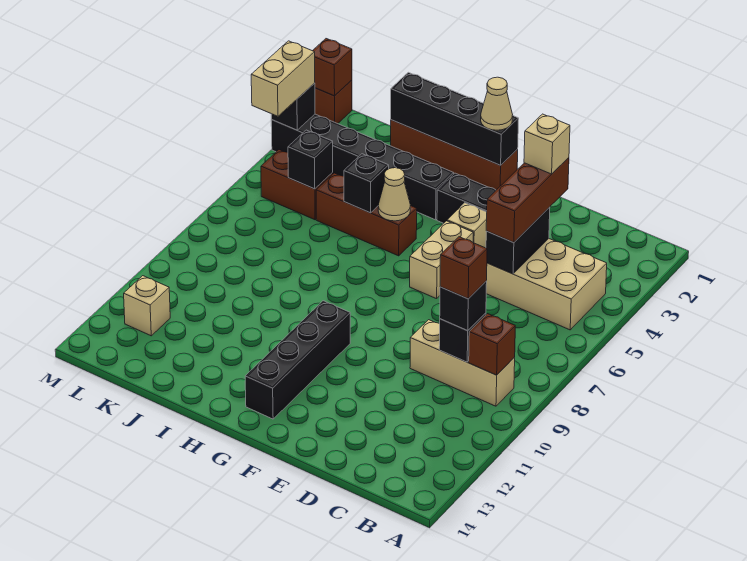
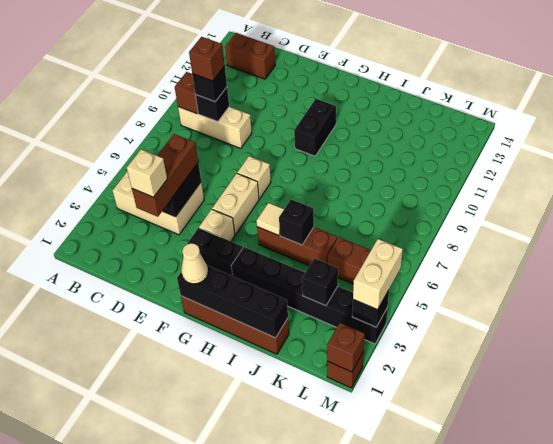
none -> brown brick B13:C13 level 1
black brick G10:G13 level 1 -> black brick G10:G11 level 1
tan cone H5 level 2 -> tan tile H5 level 2
black brick K5 level 2 -> black brick K3 level 2
tan brick L12 level 1 -> tan brick F7 level 1

